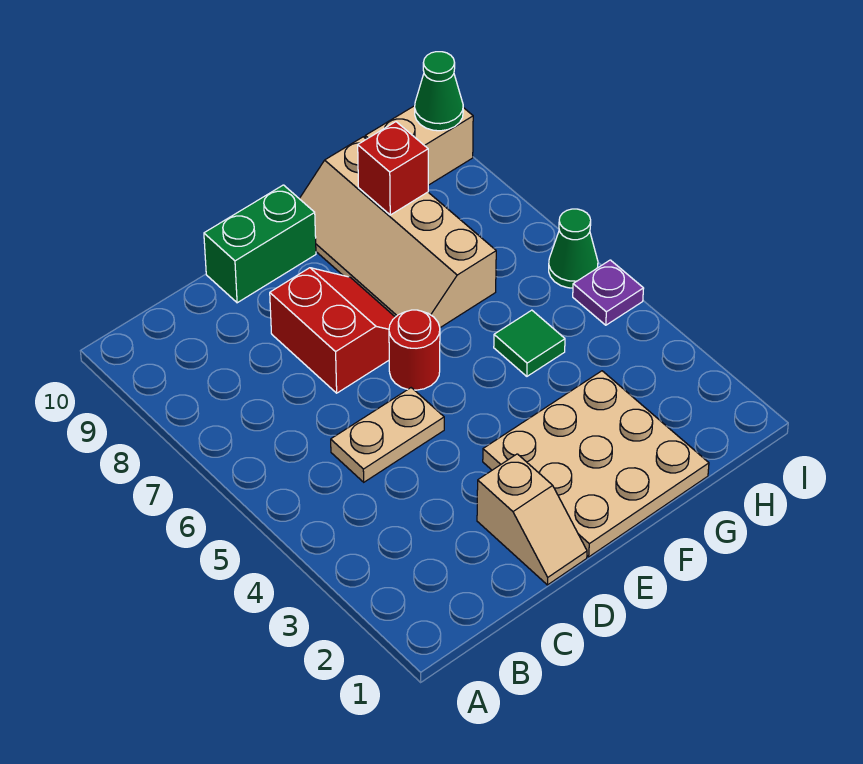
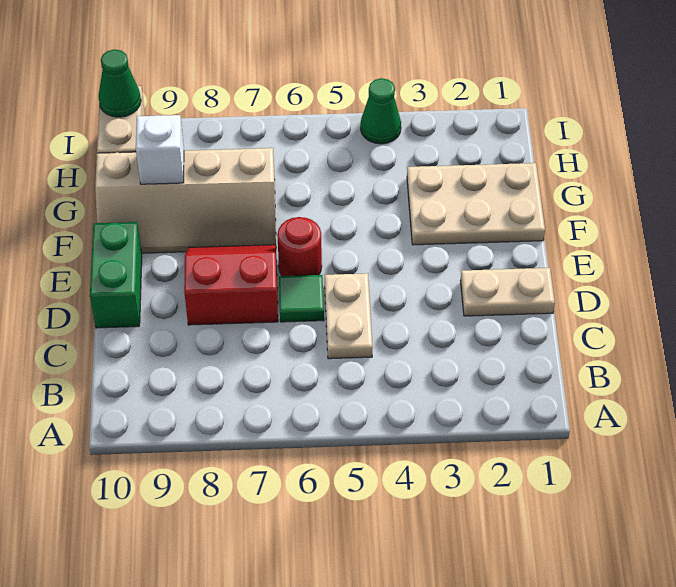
tan slope D1:D2 level 1 top 2 -> tan plate D1:D2 level 1
tan plate E1:G3 level 1 -> tan plate F1:G3 level 1
green tile G5 level 1 -> green tile D6 level 1
red brick G9 level 2 -> white brick G9 level 2
purple plate I5 level 1 -> none
green cone I6 level 1 -> green cone I4 level 1

